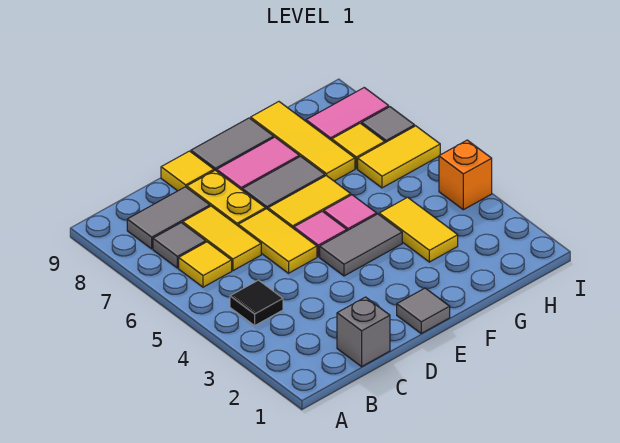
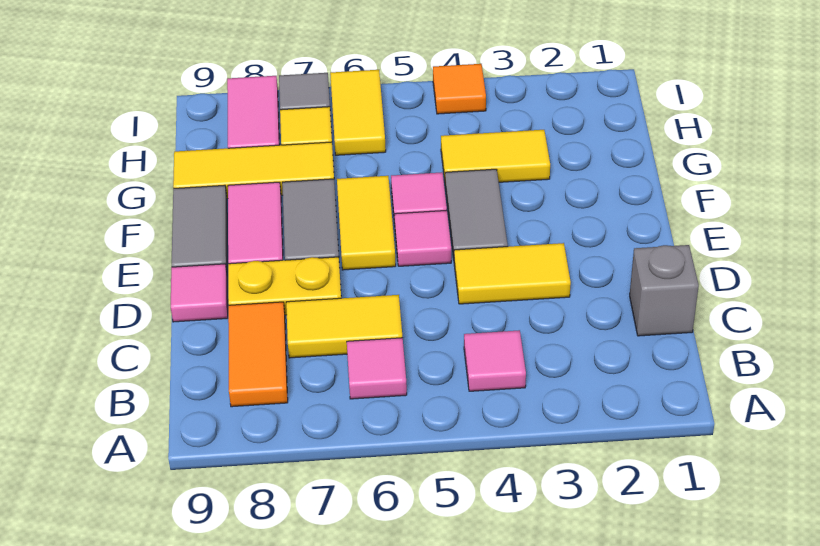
black tile B4 level 1 -> pink tile B4 level 1
yellow tile B6 level 1 -> pink tile B6 level 1
grey tile B7 level 1 -> none
grey tile B8:C8 level 1 -> orange tile B8:C8 level 1
yellow tile D5:D6 level 1 -> yellow tile D3:D4 level 1
yellow tile D9 level 1 -> pink tile D9 level 1
grey tile E1 level 1 -> none
orange brick I4 level 1 -> orange tile I4 level 1

